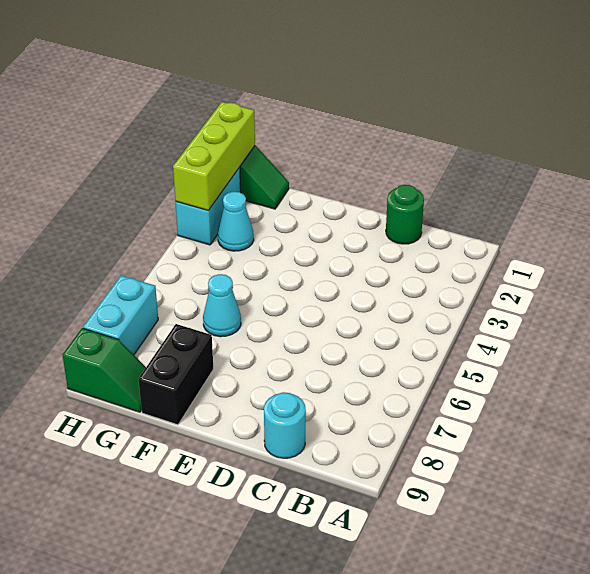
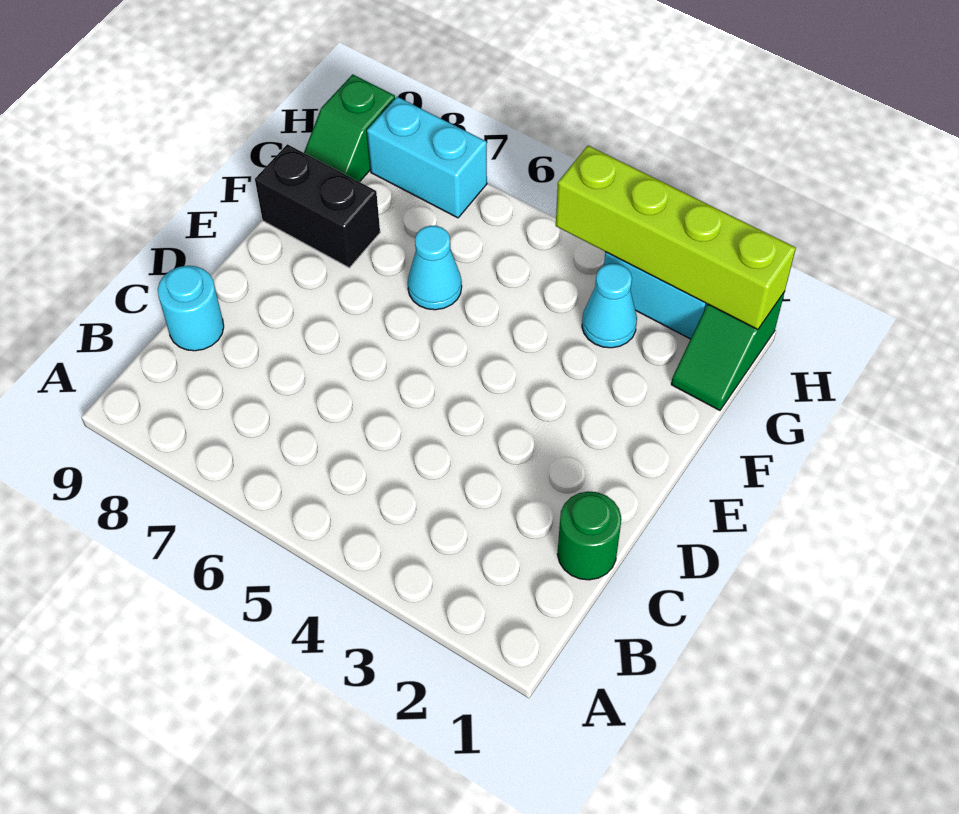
lime brick H1:H3 level 2 -> lime brick H1:H4 level 2

